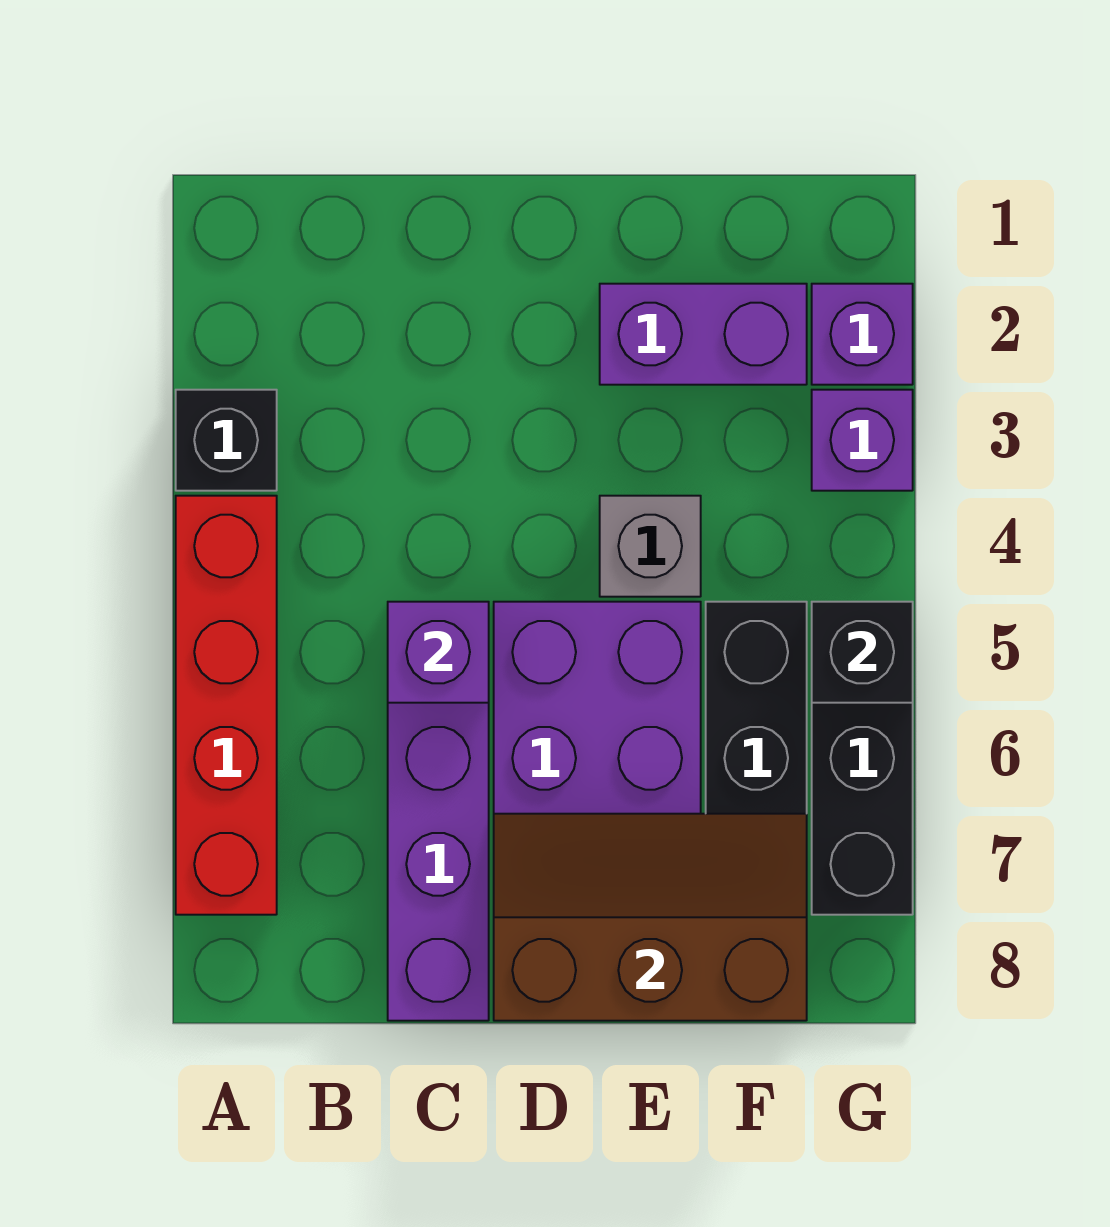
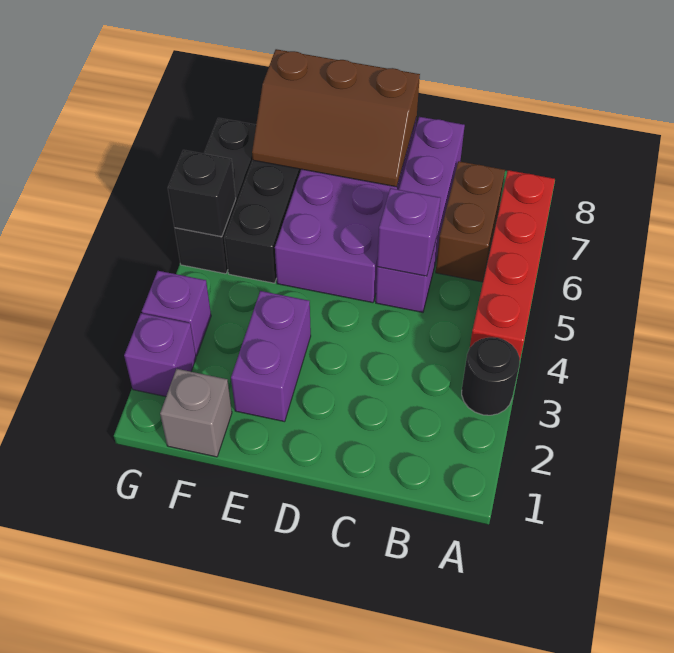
black brick A3 level 1 -> black round brick A3 level 1
none -> brown brick B6:B7 level 1
purple brick E2:F2 level 1 -> purple brick E2:E3 level 1
grey brick E4 level 1 -> grey brick F1 level 1

